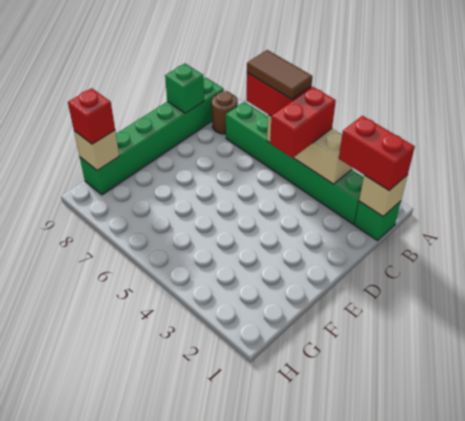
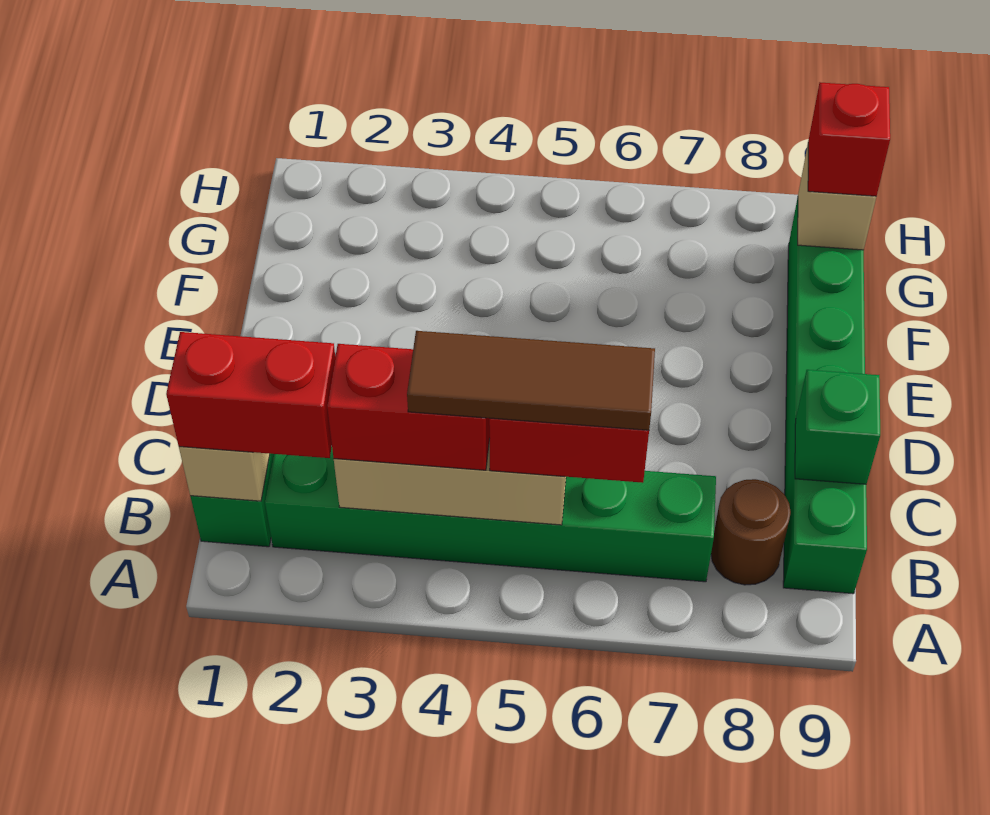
red brick B4:C4 level 3 -> red brick B3:B4 level 3
brown tile B5:B6 level 4 -> brown tile B4:B6 level 4

